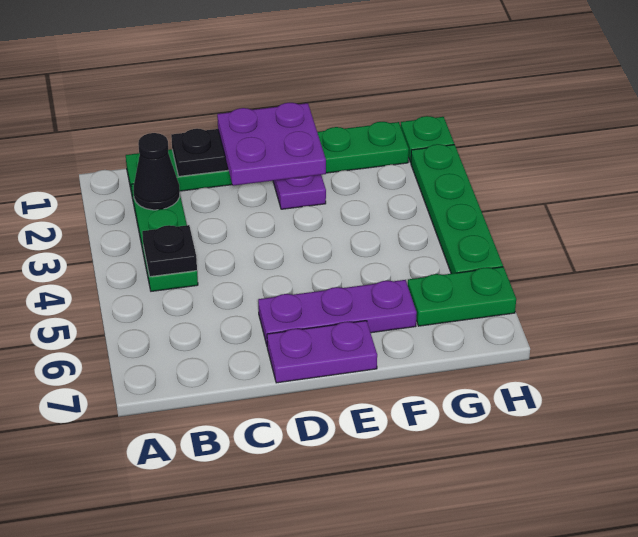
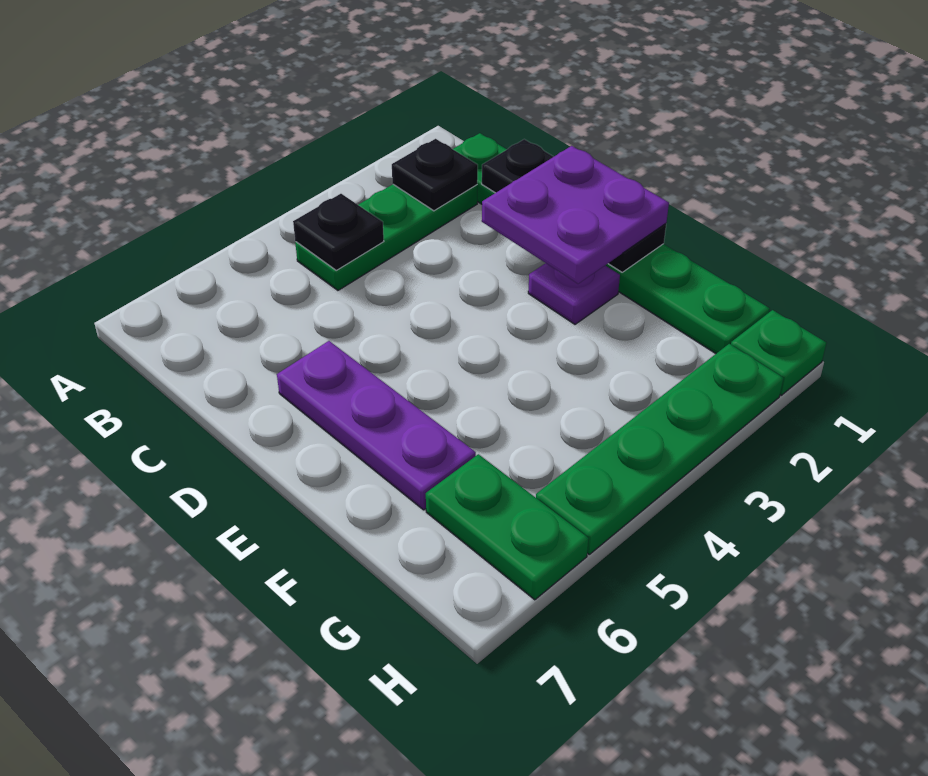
black cone B2 level 2 -> black plate B2 level 2
purple plate D7:E7 level 1 -> none

